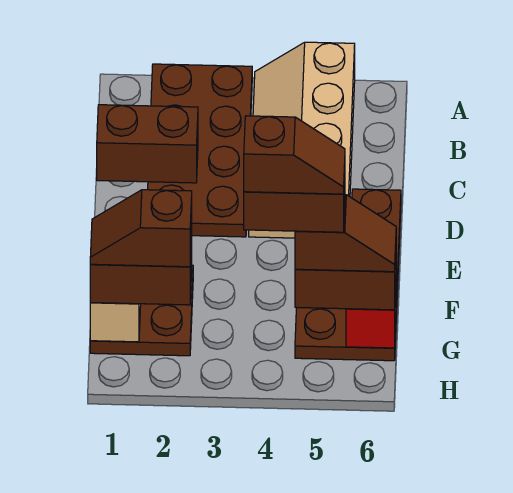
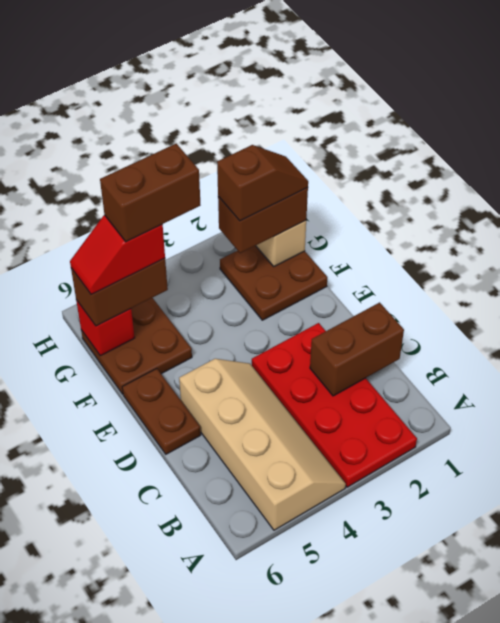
brown plate A2:D3 level 1 -> red plate A2:D3 level 1
brown slope G4:G5 level 6 top 4 -> none
brown slope G5:G6 level 4 top 5 -> red slope G5:G6 level 4 top 5

